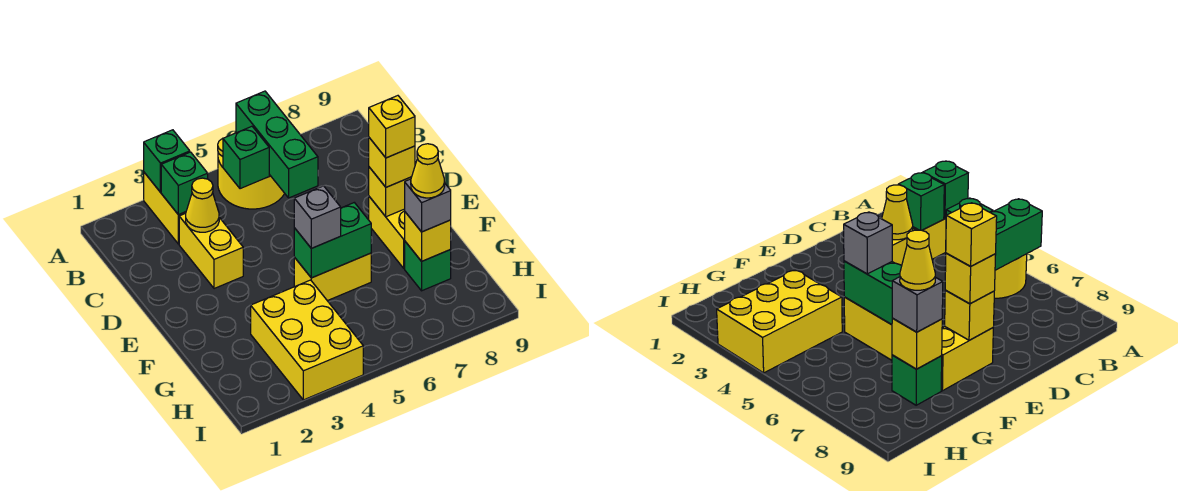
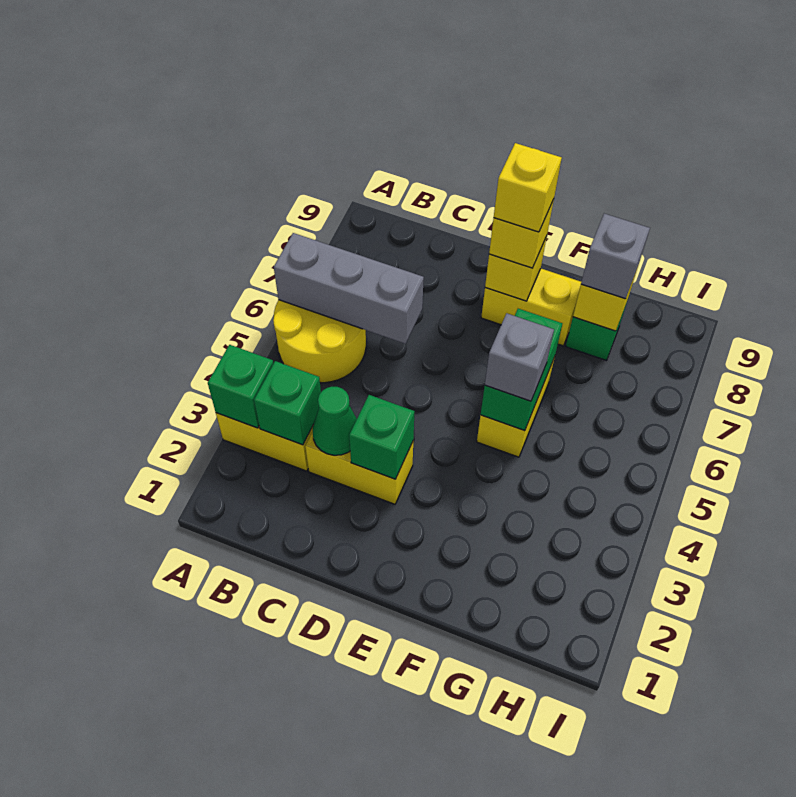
green brick A6:C6 level 2 -> grey brick A6:C6 level 2
green brick B5 level 2 -> green brick D3 level 2
yellow cone C3 level 2 -> green cone C3 level 2
yellow brick G3:I4 level 1 -> none
yellow cone G8 level 4 -> none

